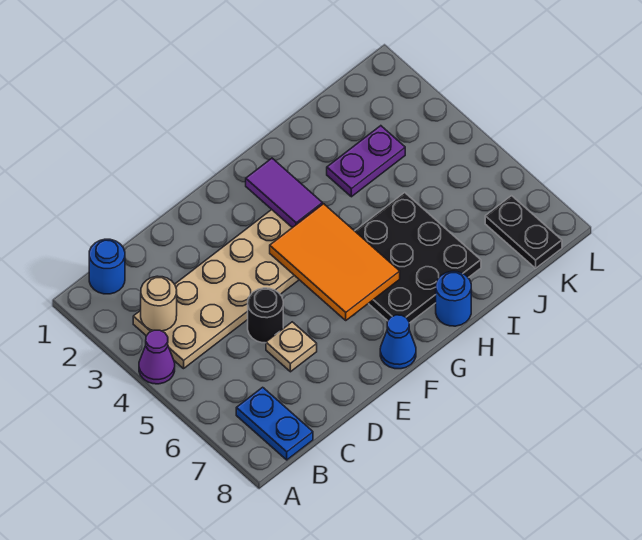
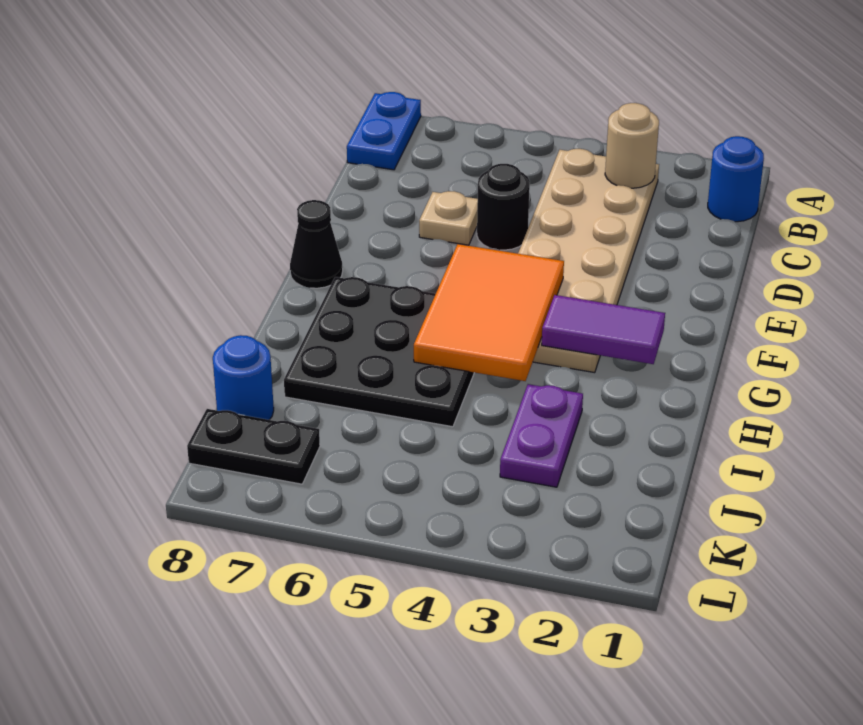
purple cone A4 level 1 -> none
blue plate B7:B8 level 1 -> blue plate A8:B8 level 1
orange tile F4:G6 level 2 -> orange tile F4:H5 level 2
blue cone F8 level 1 -> black cone F8 level 1
blue round brick H8 level 1 -> blue round brick J8 level 1

